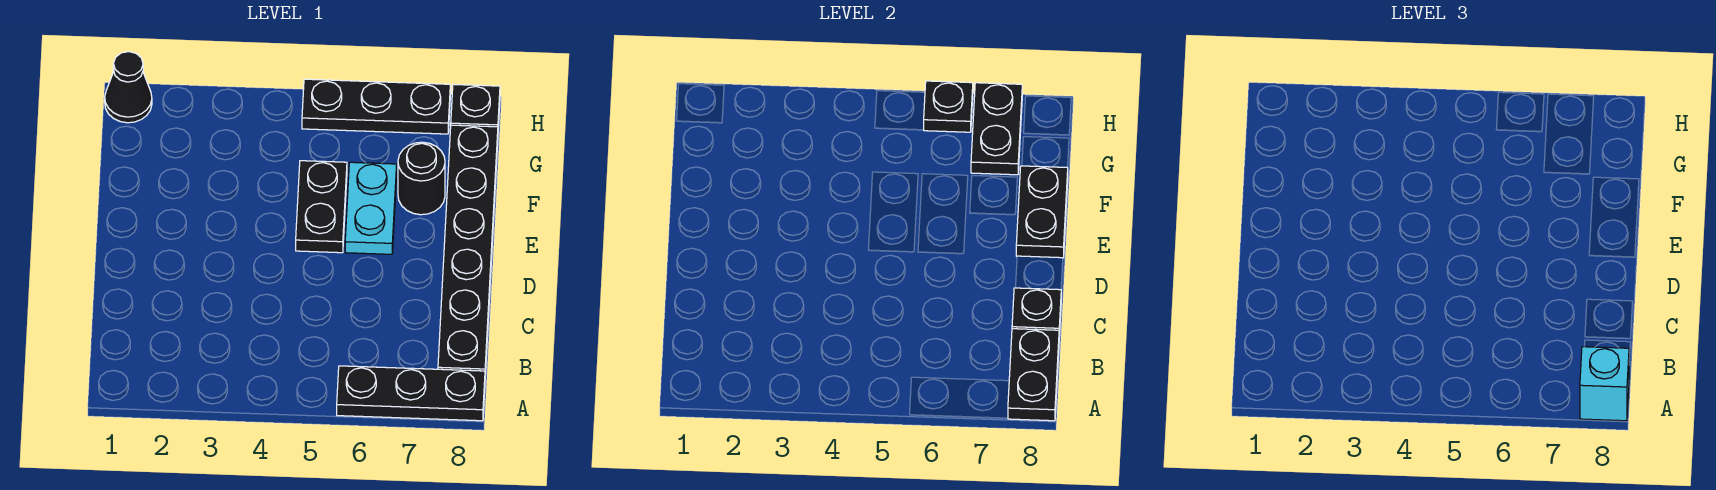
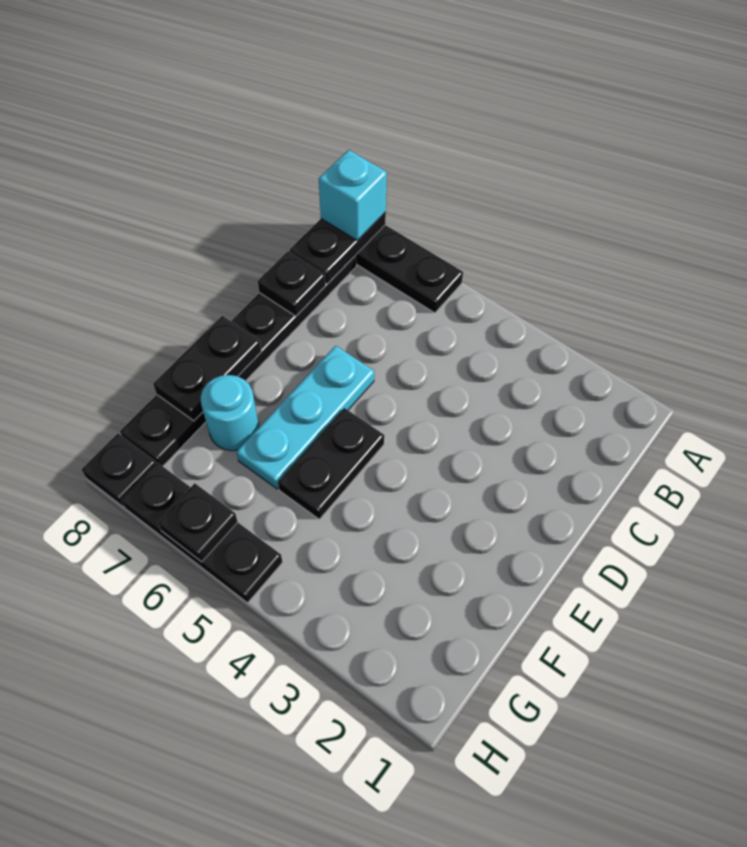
cyan plate E6:F6 level 1 -> cyan plate D6:F6 level 1
black round brick F7 level 1 -> cyan round brick F7 level 1
black plate G7:H7 level 2 -> none
black cone H1 level 1 -> none

